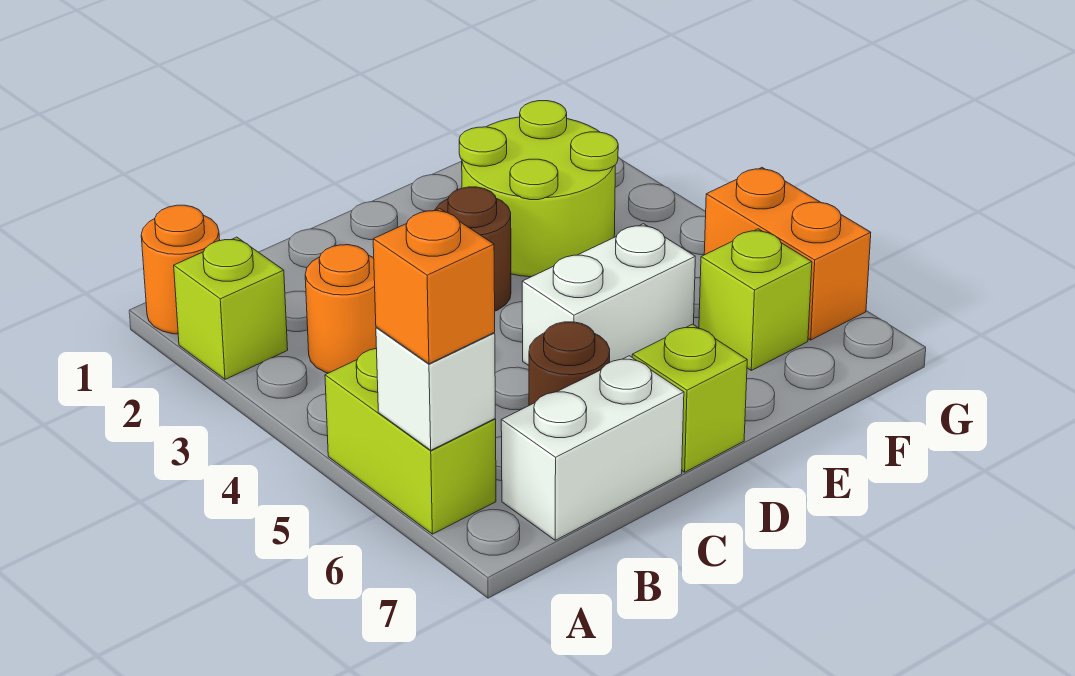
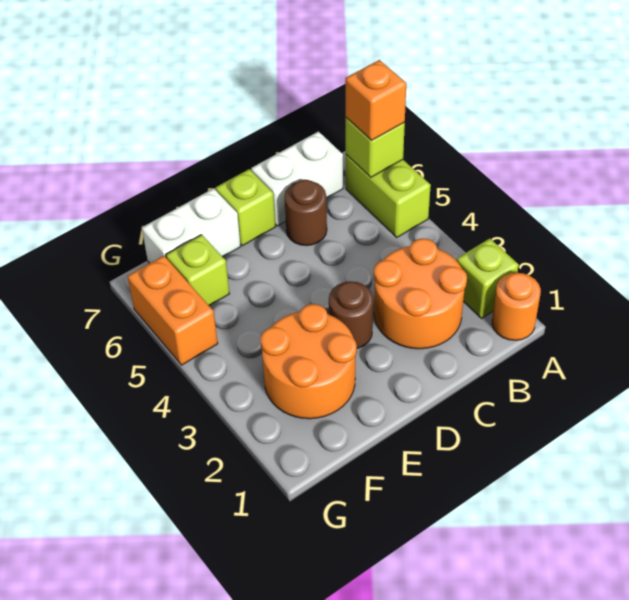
white brick A6 level 2 -> lime brick A6 level 2
orange round brick B3 level 1 -> orange round brick B2:C3 level 1
white brick D5:E5 level 1 -> white brick E7:F7 level 1
lime round brick E2:F3 level 1 -> orange round brick E2:F3 level 1

